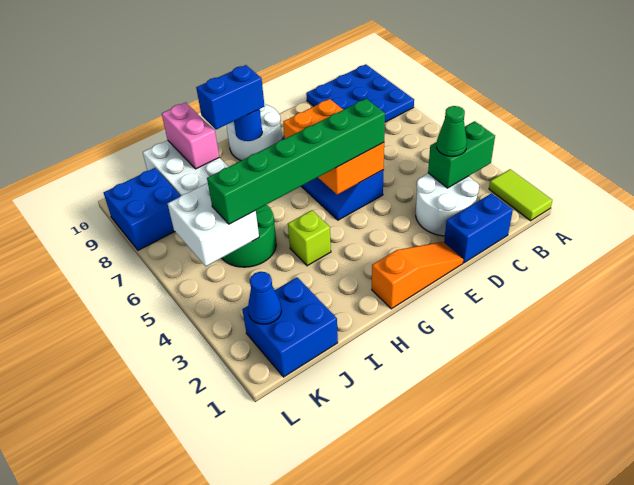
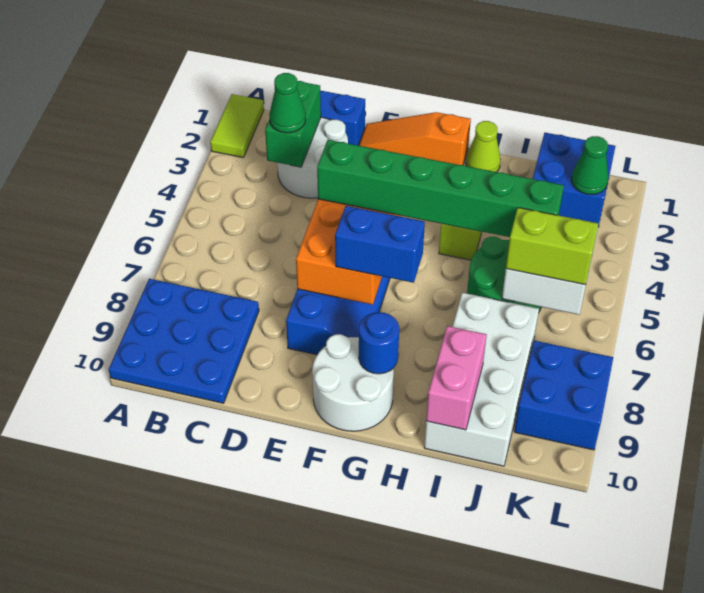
green brick B3:C3 level 2 -> green brick C2:C3 level 2
blue brick G9:H9 level 3 -> blue brick F7:G7 level 3
none -> lime cone H1 level 1
none -> lime brick J6:K6 level 3
blue cone K2 level 2 -> green cone K2 level 2

